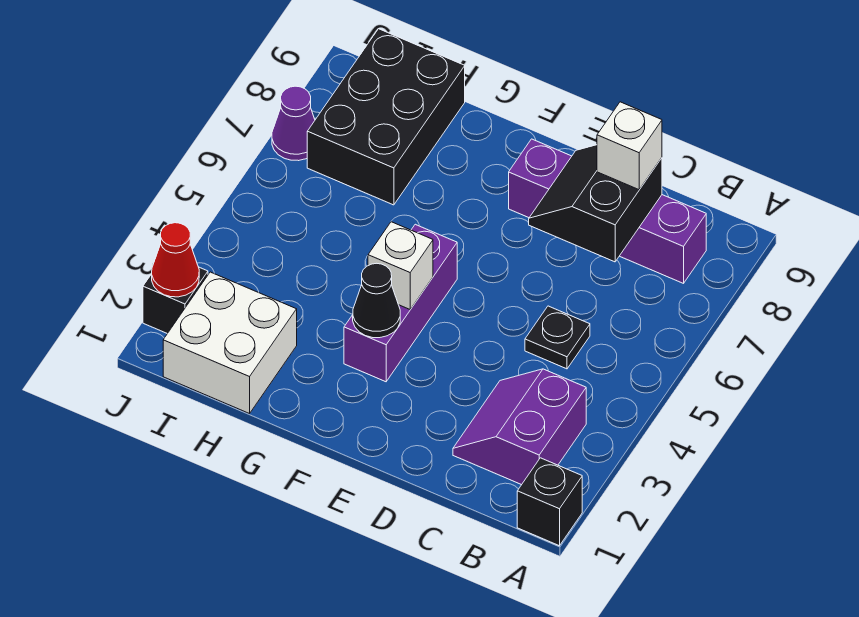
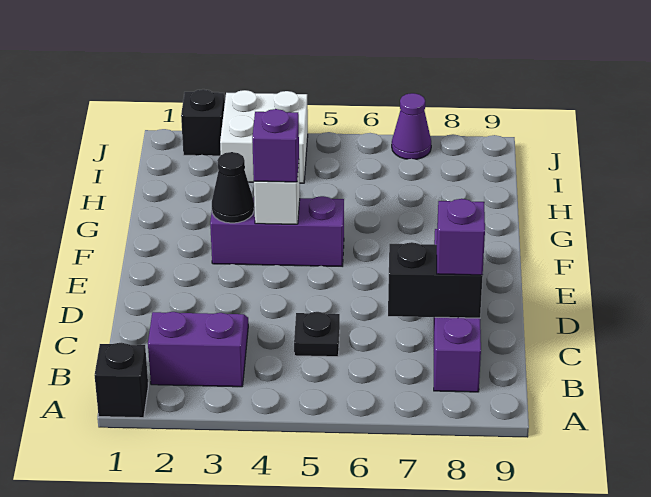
white brick C8 level 3 -> purple brick C8 level 3
none -> purple brick F4 level 3
white brick H1:I2 level 1 -> white brick I3:J4 level 1
black brick H7:I9 level 1 -> none
red cone J2 level 2 -> none

